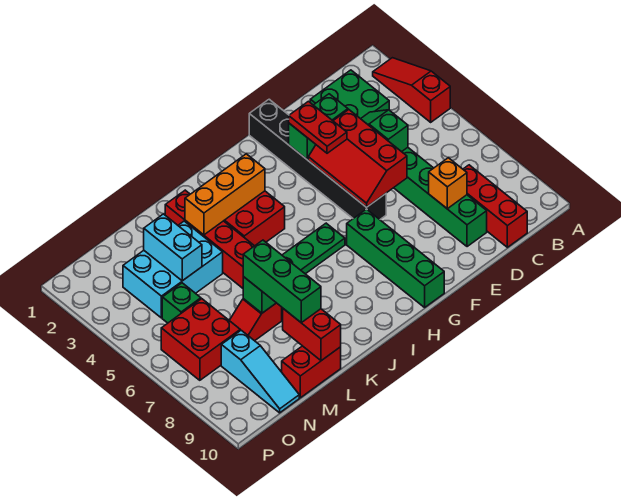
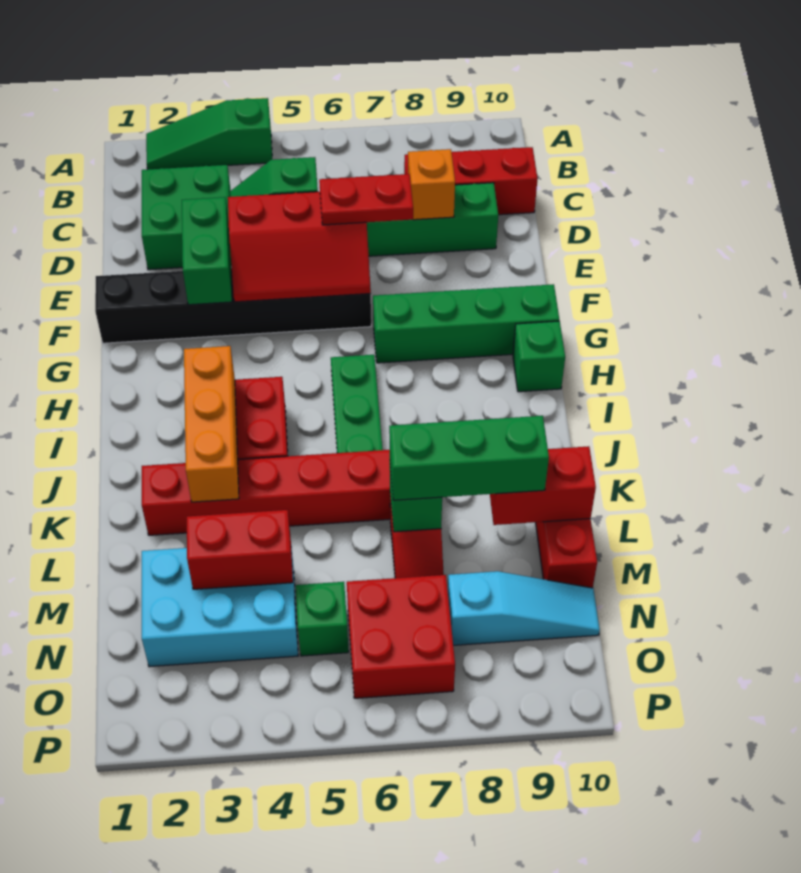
red slope A2:A4 level 1 top 4 -> green slope A2:A4 level 1 top 4
red plate F3:F4 level 3 -> red plate E6:E7 level 3
none -> green brick H10 level 1
cyan brick L3:N4 level 1 -> cyan brick M2:N4 level 1
cyan brick M3:M4 level 2 -> red brick M3:M4 level 2

